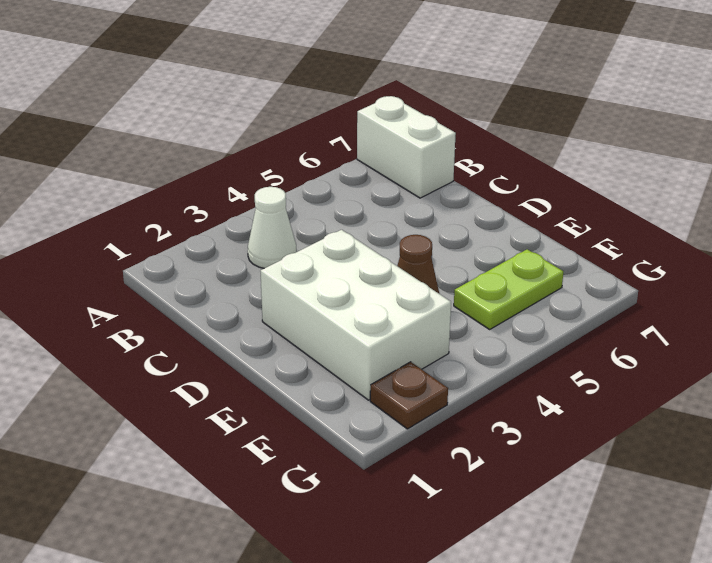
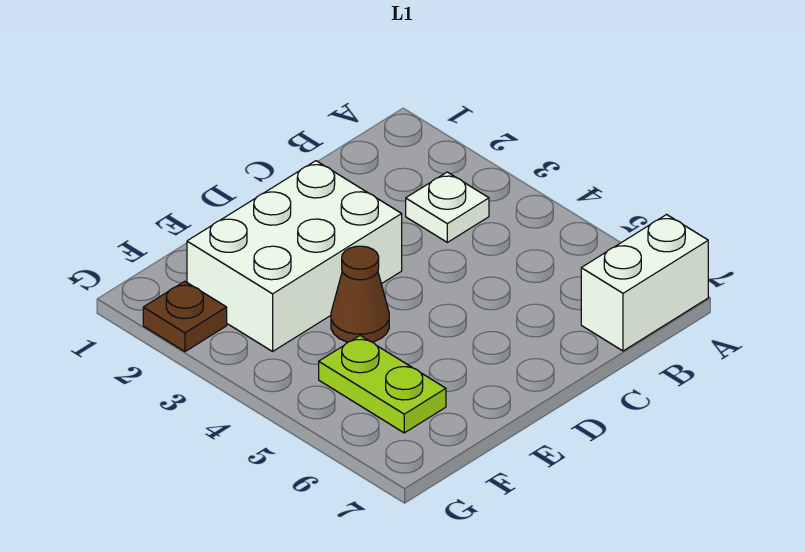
white cone B3 level 1 -> white plate B3 level 1

